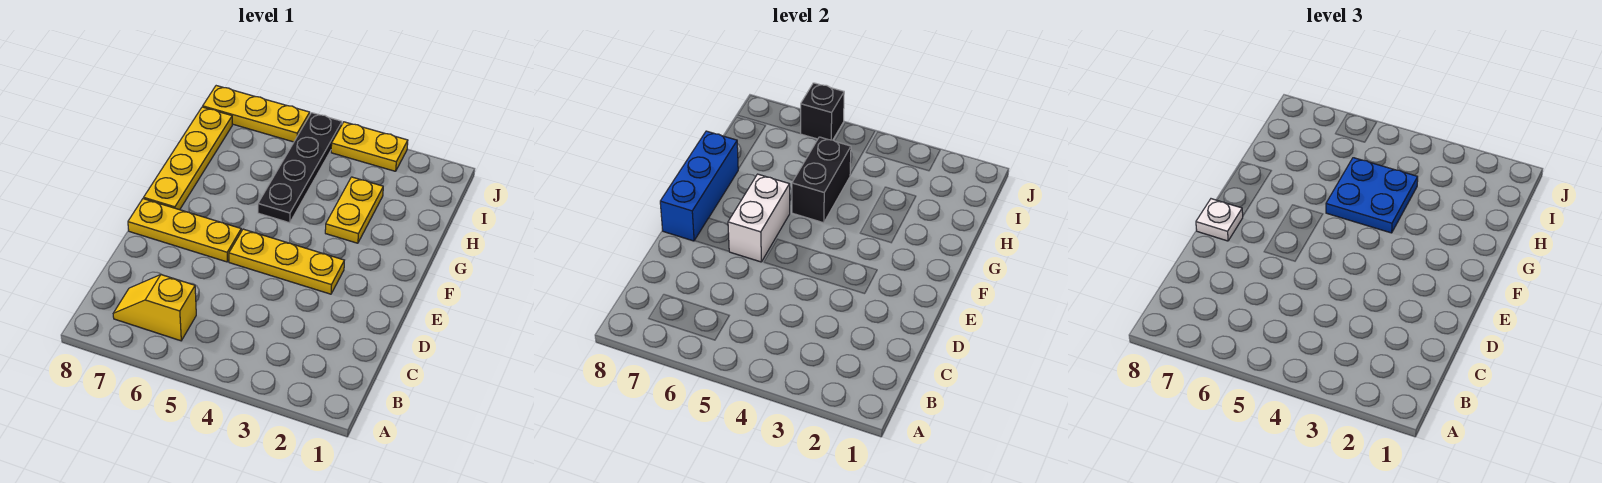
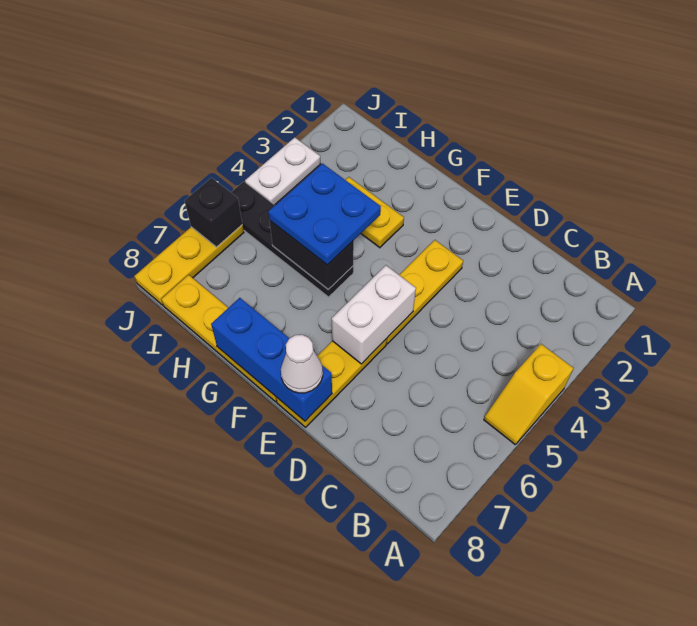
yellow slope B6:B7 level 1 top 6 -> yellow slope A4:A5 level 1 top 4
white brick E6:F6 level 2 -> white brick E5:E6 level 2
white plate E8 level 3 -> white cone E8 level 3
yellow plate J3:J4 level 1 -> white plate J3:J4 level 1

